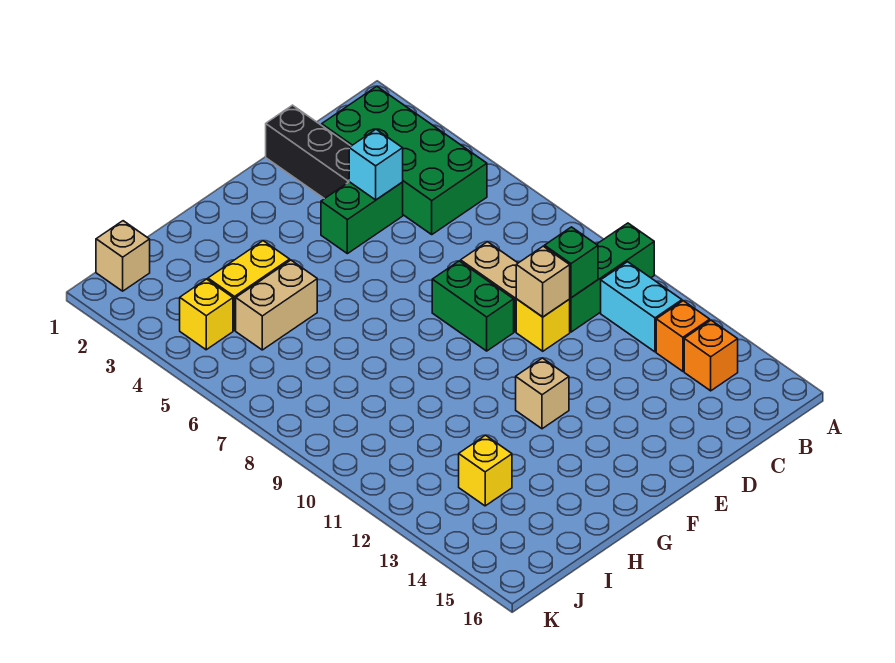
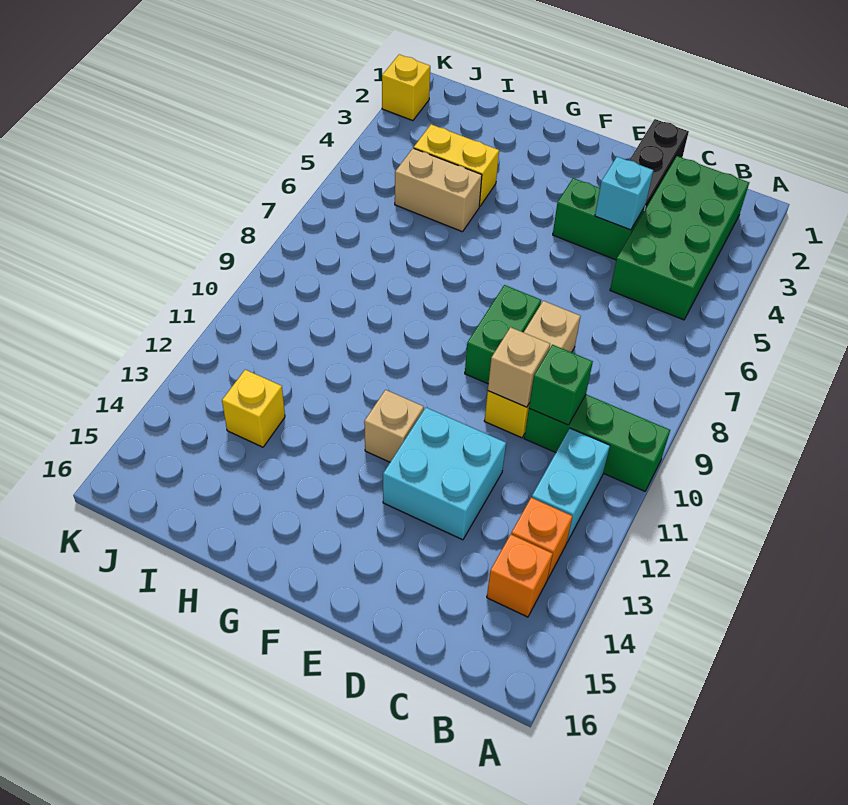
none -> cyan brick D12:E13 level 1
tan brick J1 level 1 -> none
yellow brick J4 level 1 -> yellow brick K2 level 1

